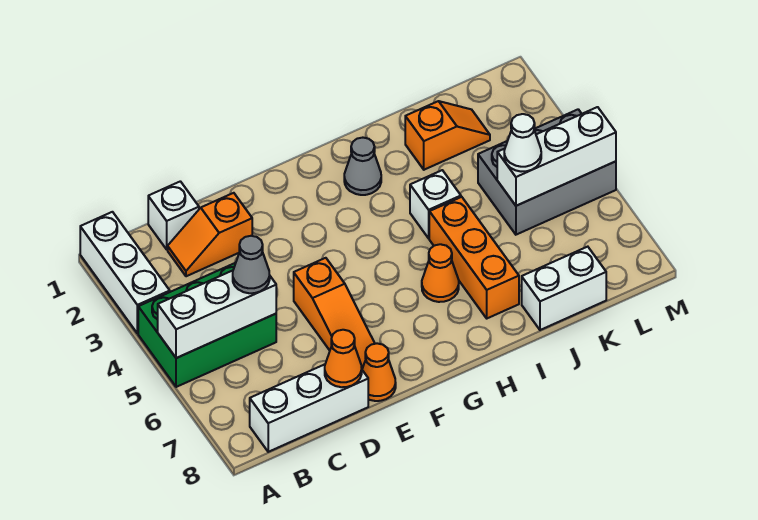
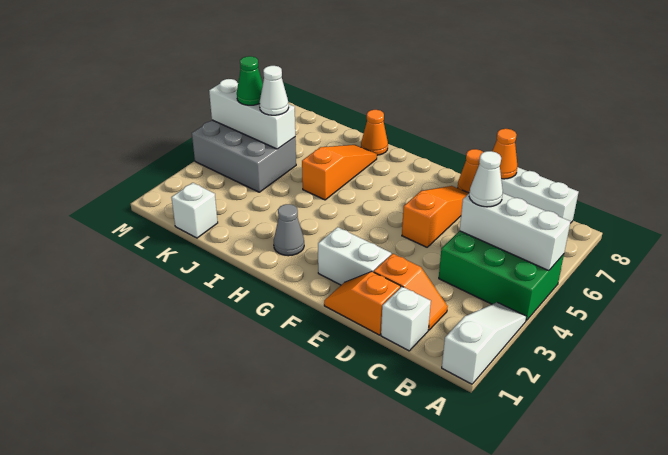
white brick A1:A3 level 1 -> white slope A1:A3 level 1 top 1
grey cone C5 level 3 -> white cone C5 level 3
orange cone H6 level 1 -> orange cone I8 level 1
white brick I4 level 1 -> white brick K1 level 1
orange brick I5:I7 level 1 -> orange slope I5:I7 level 1 top 5
orange slope J2:K2 level 1 top J -> orange slope D1:E1 level 1 top D
white brick J8:K8 level 1 -> white brick E2:F2 level 1
none -> green cone L5 level 3

